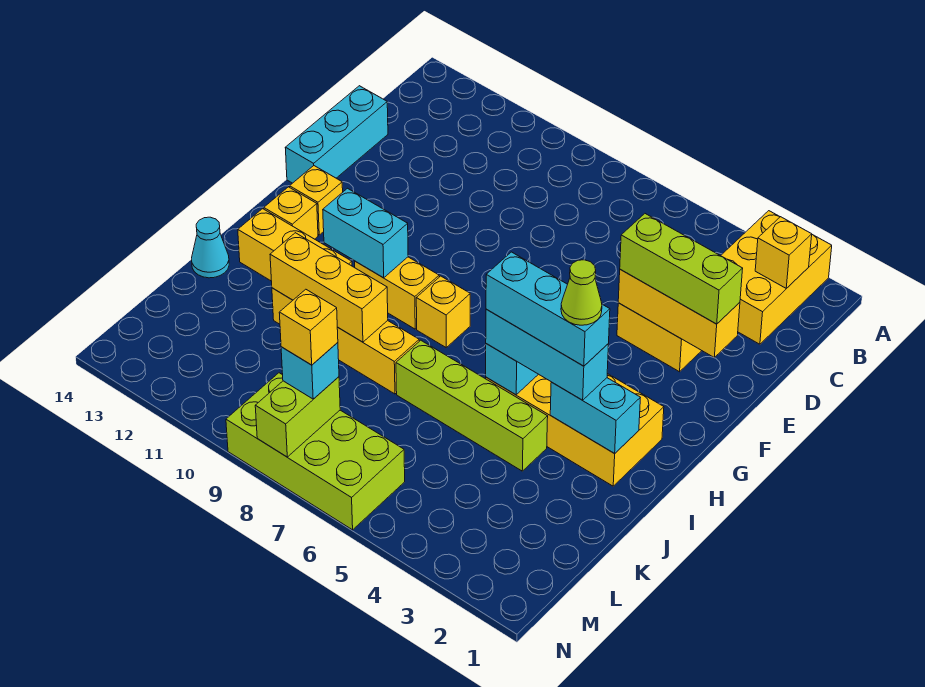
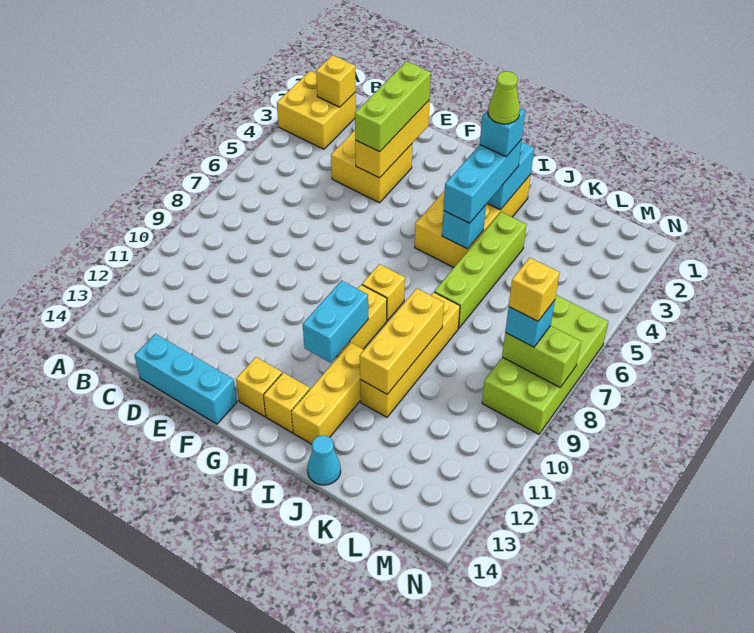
yellow brick A2:C3 level 1 -> yellow brick A2:B3 level 1
cyan brick I3:I5 level 4 -> cyan brick I3 level 4

